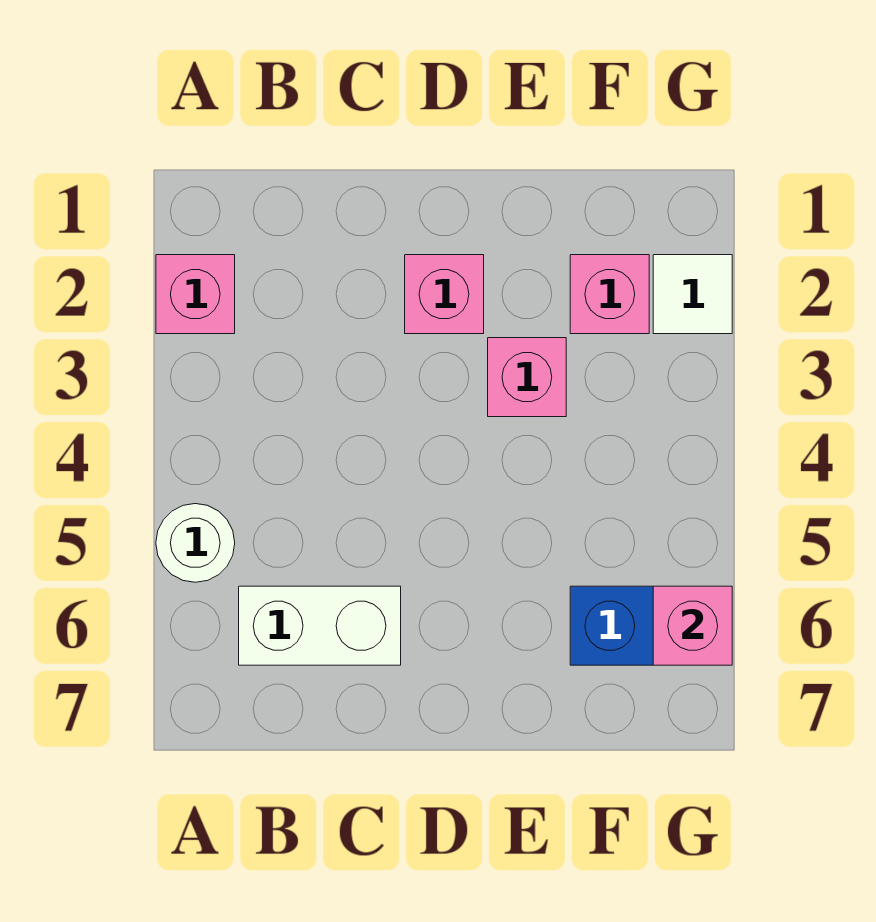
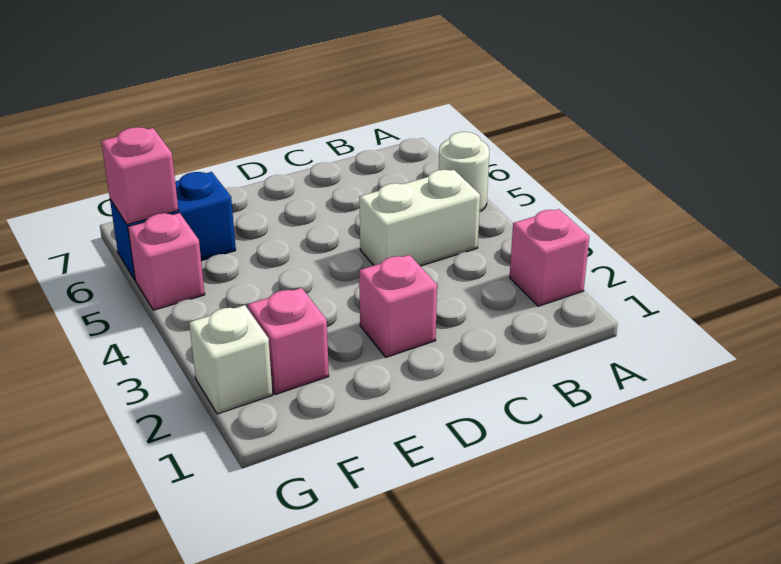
white brick B6:C6 level 1 -> white brick B4:C4 level 1
pink brick E3 level 1 -> pink brick G5 level 1
white tile G2 level 1 -> white brick G2 level 1

